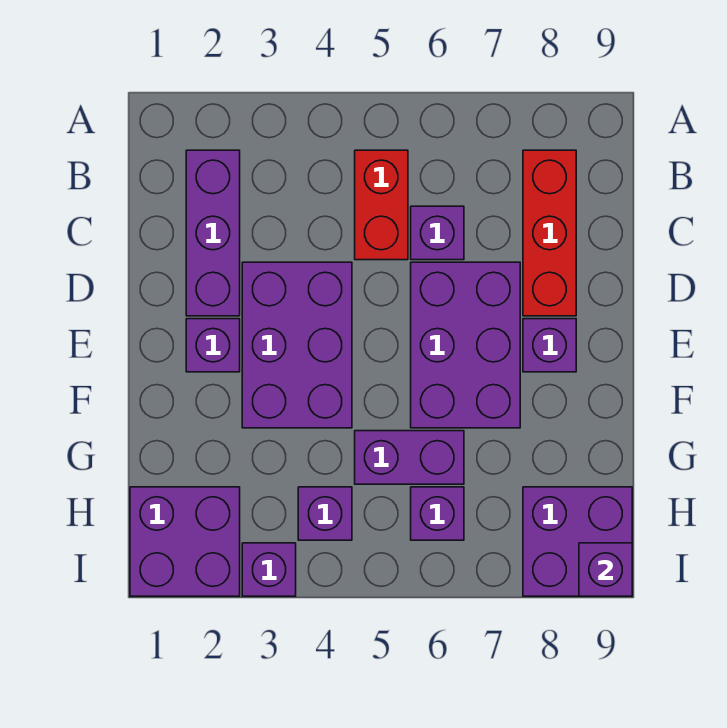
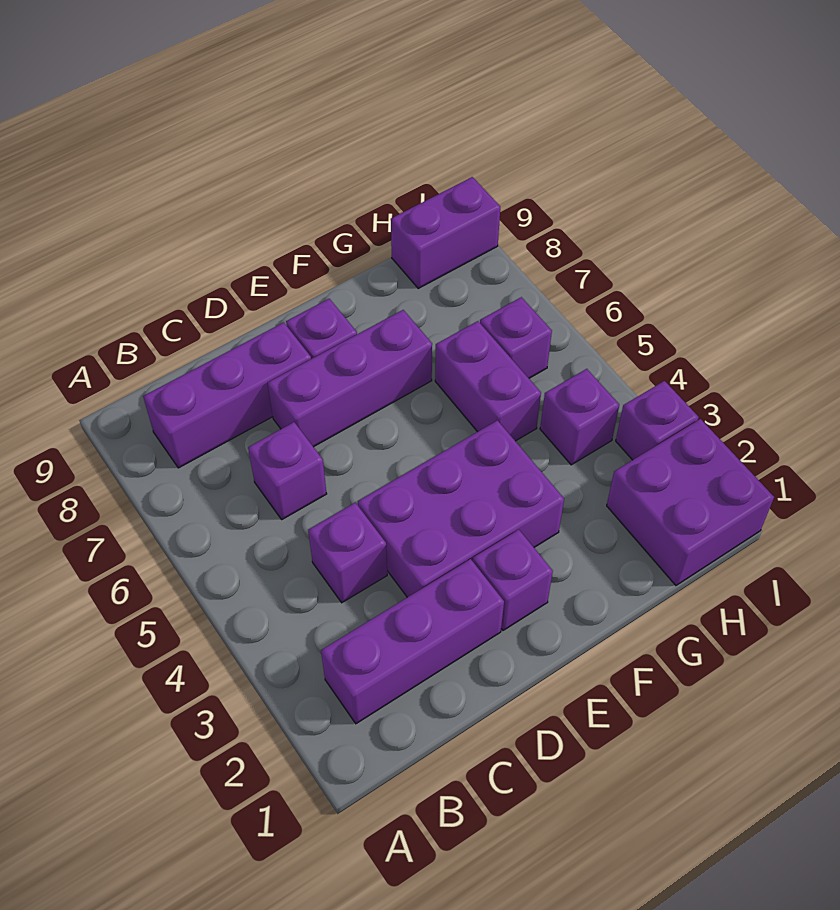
red brick B5:C5 level 1 -> none
red brick B8:D8 level 1 -> purple brick B8:D8 level 1
purple brick D6:F7 level 1 -> purple brick D7:F7 level 1
purple brick H8:I9 level 1 -> purple brick H9:I9 level 1
purple brick I9 level 2 -> purple brick C4 level 1

